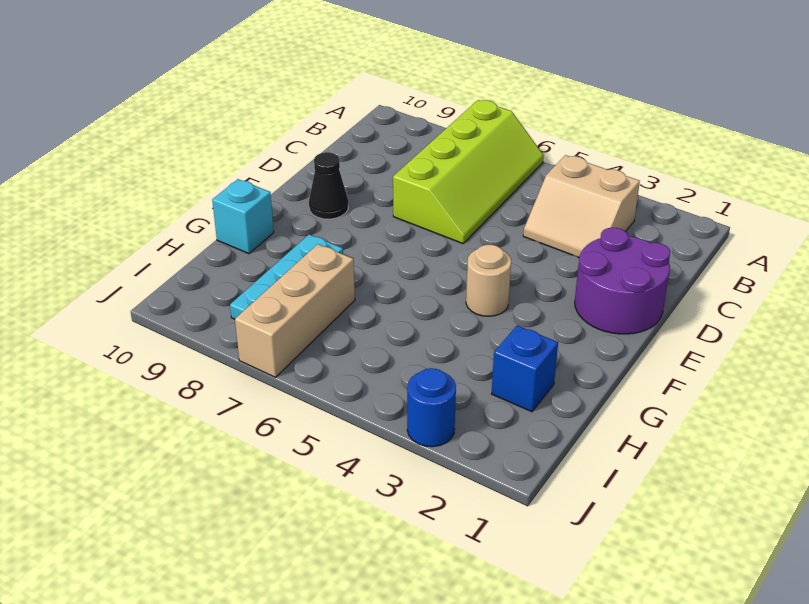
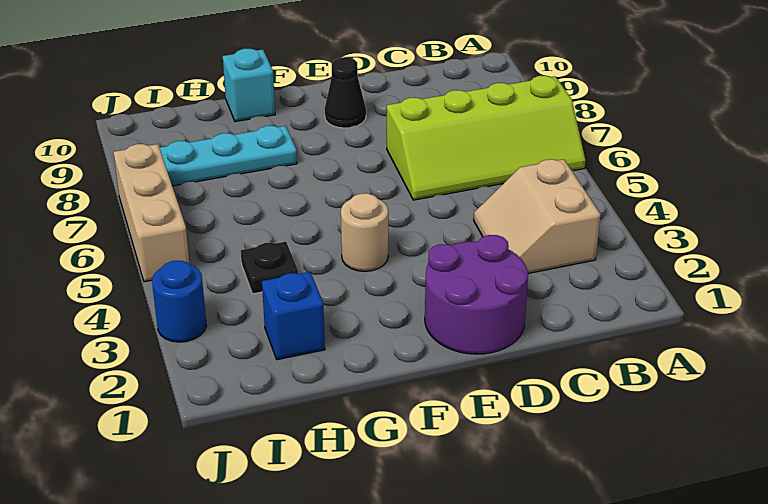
none -> black plate H4 level 1
tan brick H7:J7 level 1 -> tan brick J5:J7 level 1

